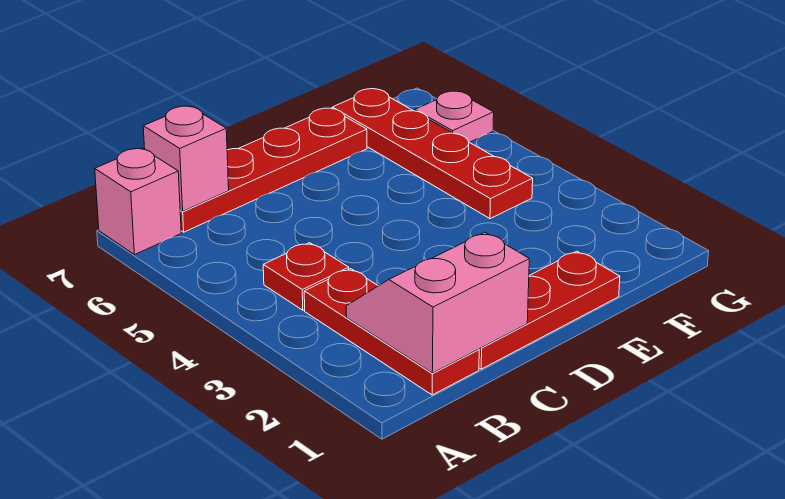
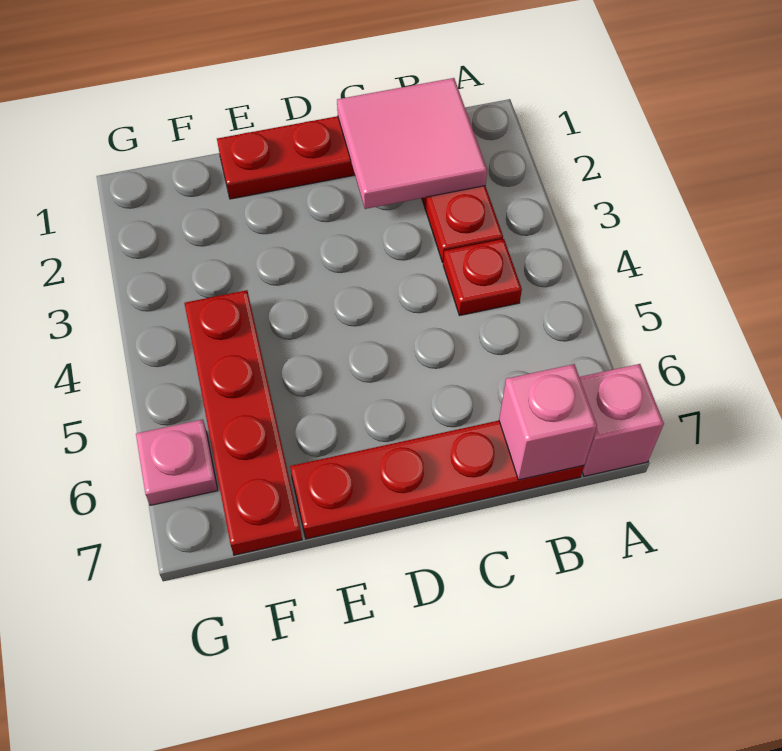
pink slope B1:C2 level 2 top 1 -> pink tile B1:C2 level 2

